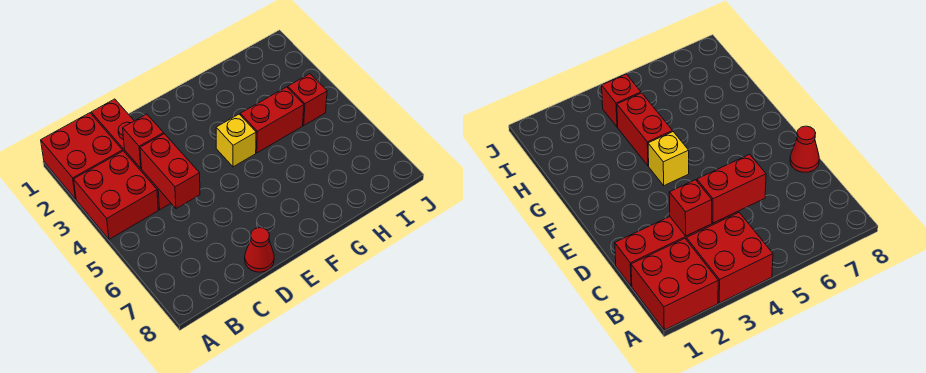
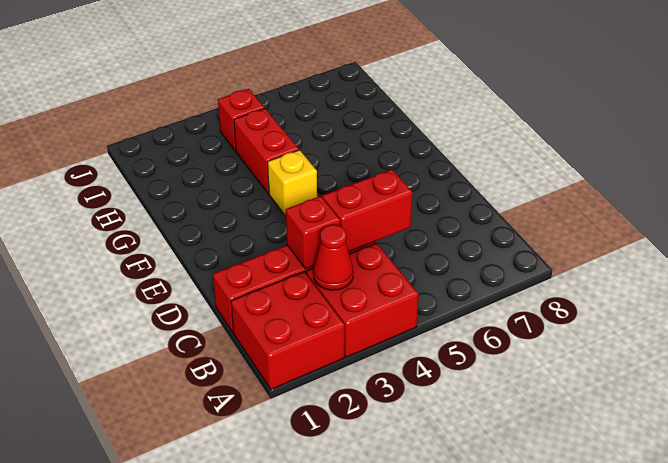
red cone D8 level 1 -> red cone B3 level 2

